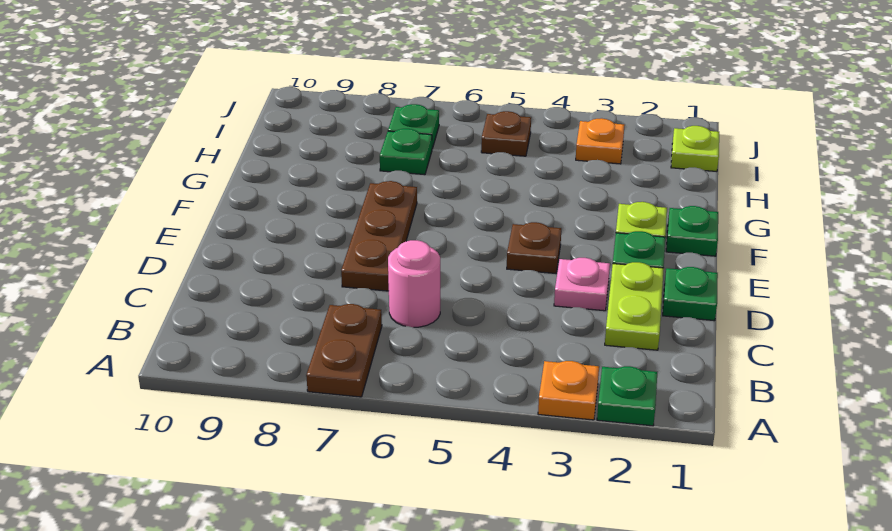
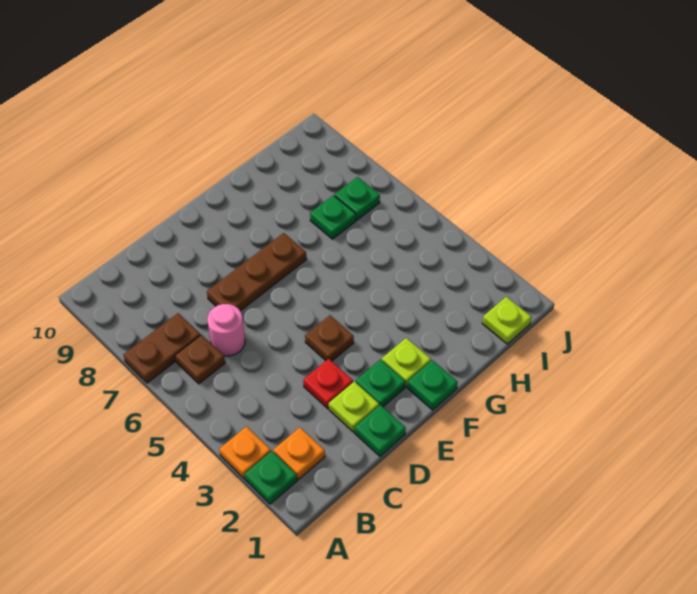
lime plate C2:D2 level 1 -> lime plate D2 level 1
pink plate D3 level 1 -> red plate D3 level 1
orange plate I3 level 1 -> orange plate B2 level 1
brown plate I5 level 1 -> brown plate B6 level 1

